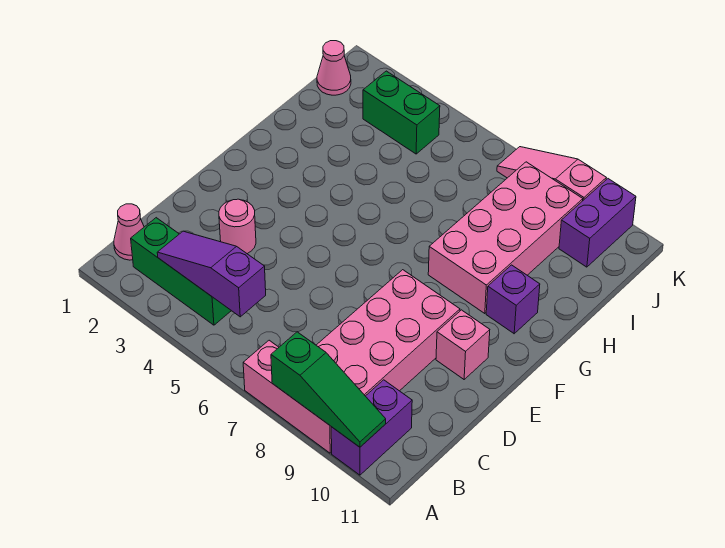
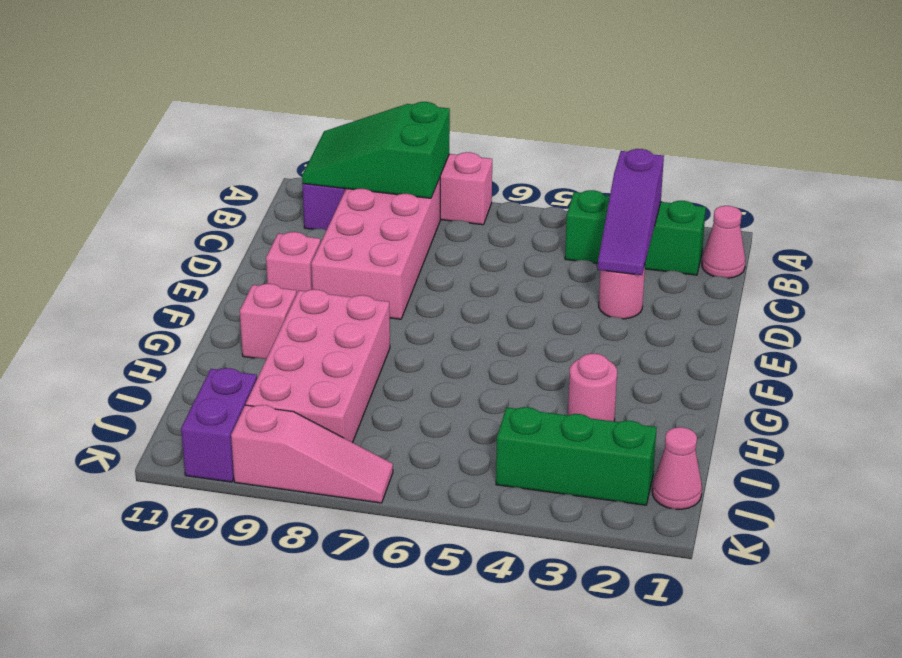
green slope A8:A10 level 2 top 8 -> green slope A8:B10 level 2 top 8
purple slope B3:B5 level 2 top 5 -> purple slope B3:D3 level 2 top B
purple brick G10 level 1 -> pink brick G10 level 1
none -> pink round brick H3 level 1
green brick J3:J4 level 1 -> green brick J2:J4 level 1

